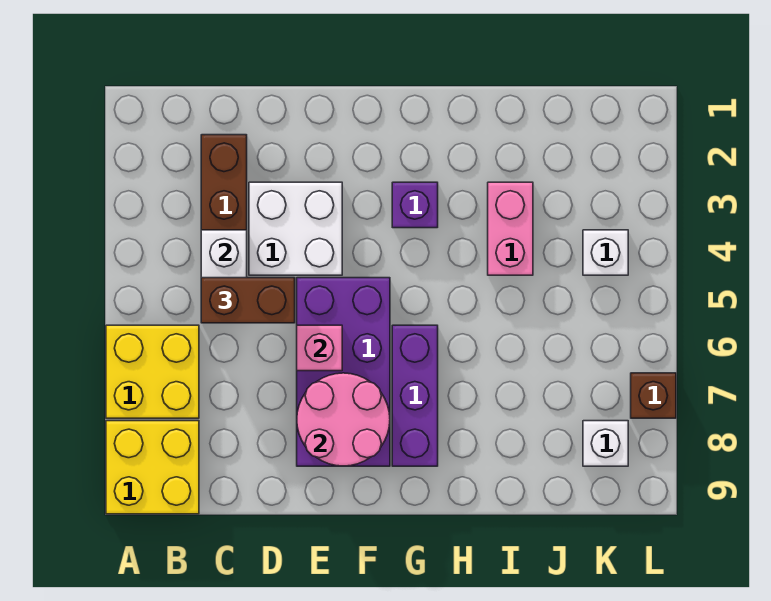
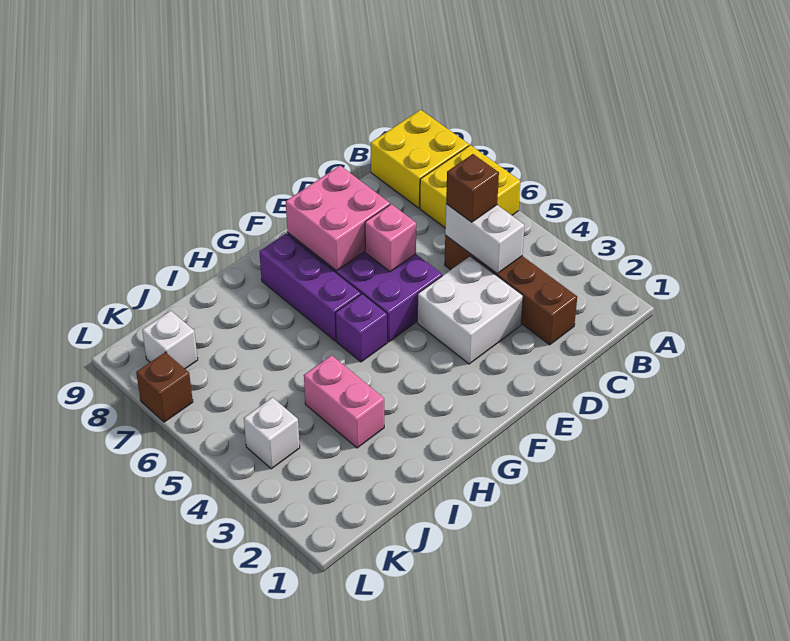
brown brick C5:D5 level 3 -> brown brick C5 level 3
pink round brick E7:F8 level 2 -> pink brick E7:F8 level 2
purple brick G3 level 1 -> purple brick G5 level 1

